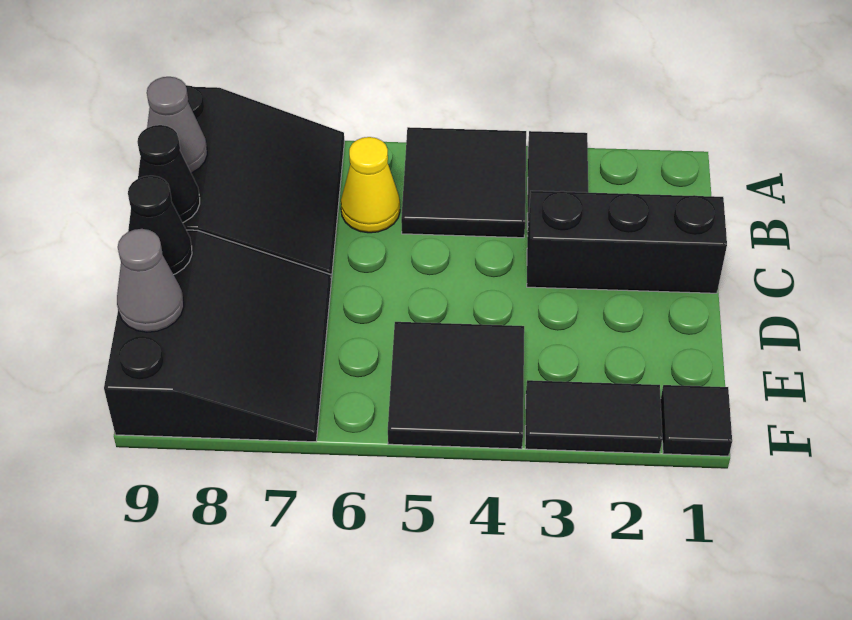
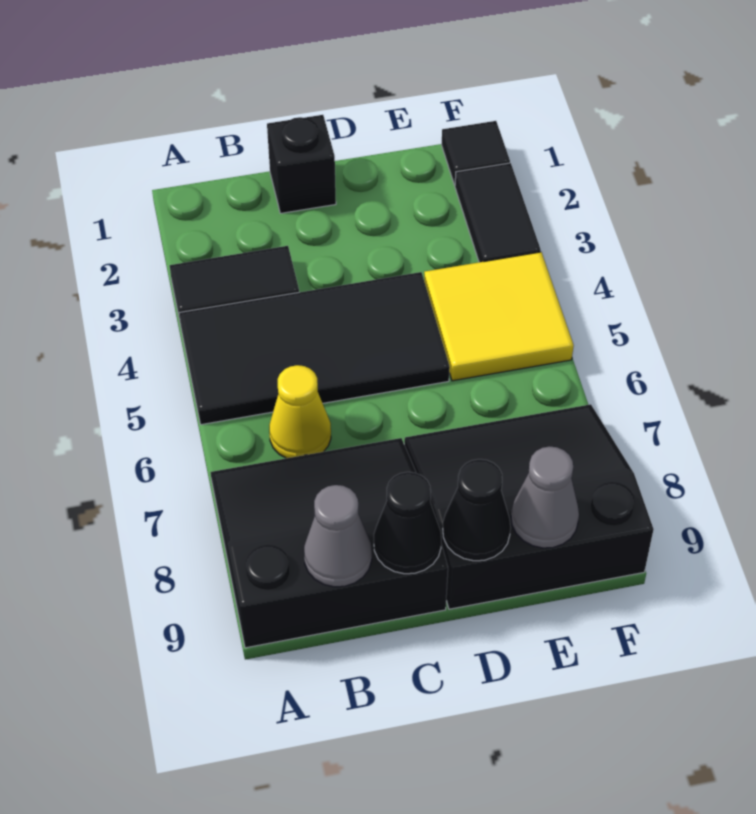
black tile A4:B5 level 1 -> black tile A4:D5 level 1
black brick C1:C3 level 1 -> black brick C1 level 1
black tile E4:F5 level 1 -> yellow tile E4:F5 level 1

